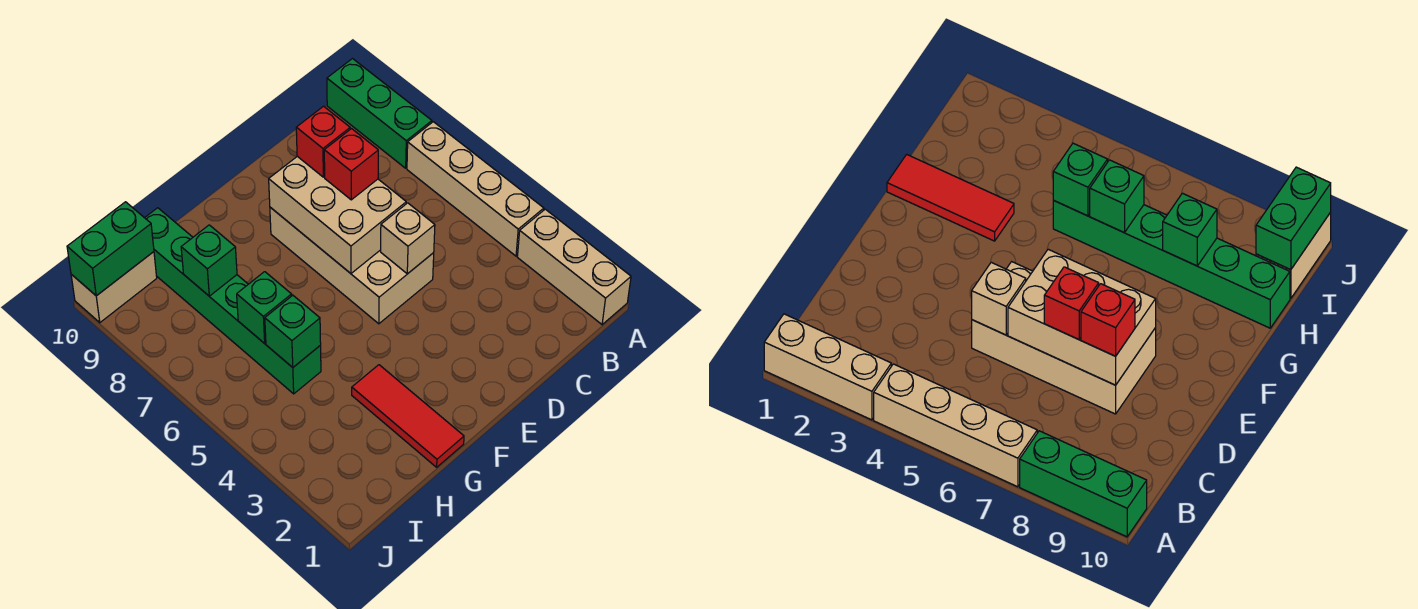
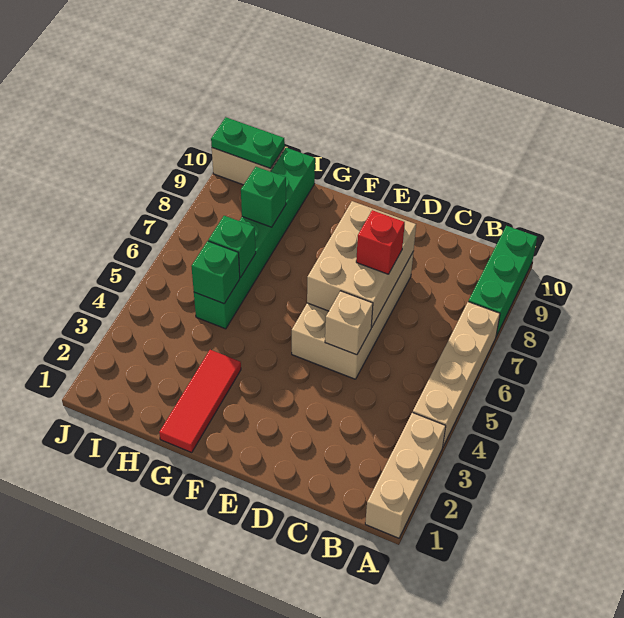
red brick D8 level 3 -> none
green brick I10:J10 level 2 -> green plate I10:J10 level 2

